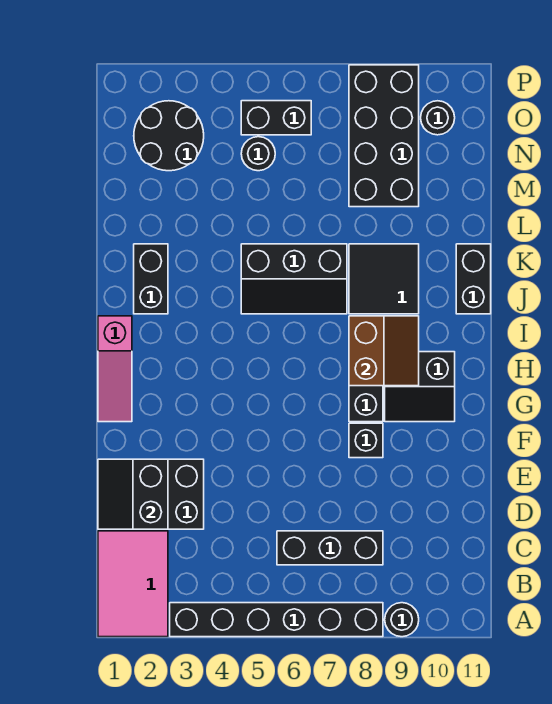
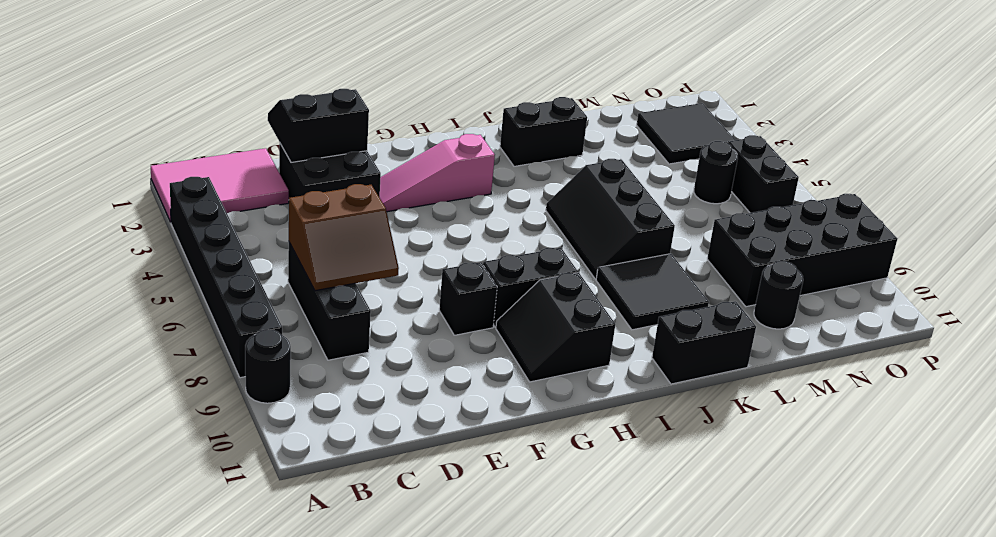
pink slope G1:I1 level 1 top I -> pink slope F3:H3 level 1 top H
brown slope H8:I9 level 2 top 8 -> brown slope C6:D7 level 2 top 6
black round brick N2:O3 level 1 -> black tile N2:O3 level 1
black round brick O10 level 1 -> black round brick M10 level 1

